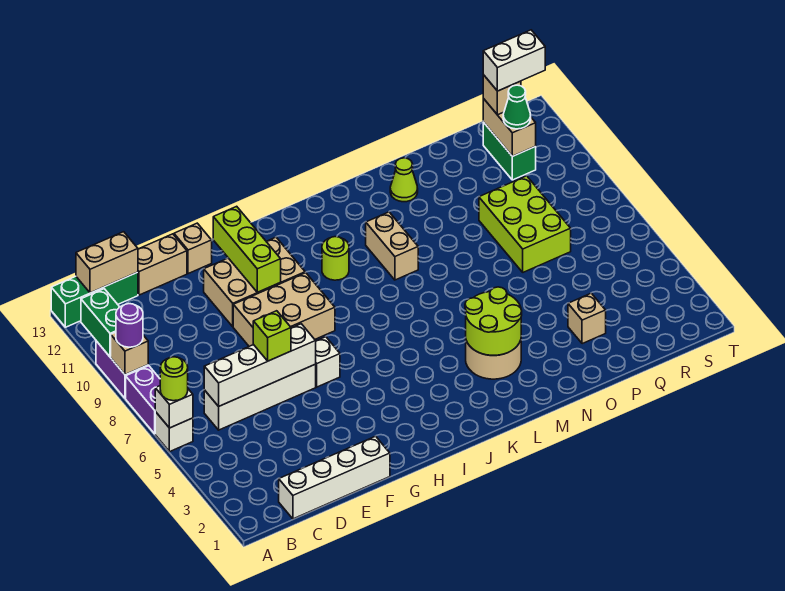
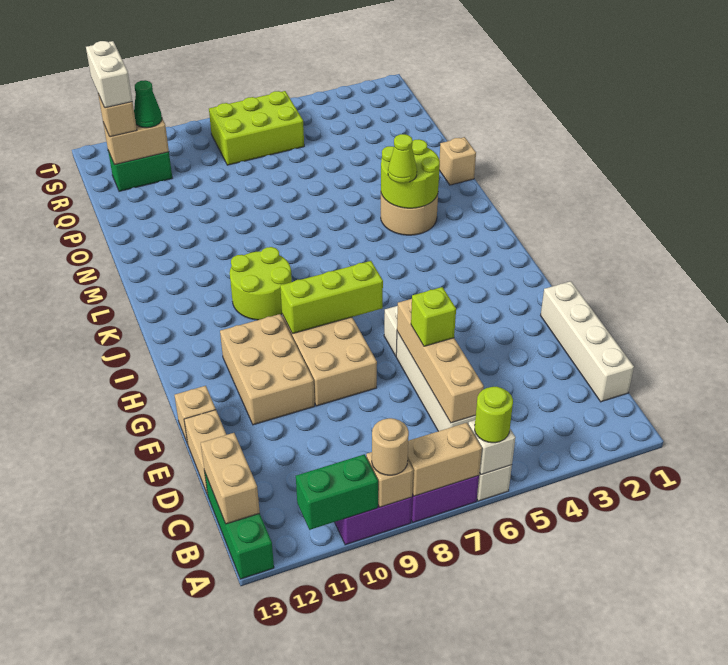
purple round brick A9 level 3 -> tan round brick A9 level 3
white brick C6:F6 level 2 -> tan brick C6:F6 level 2
lime brick G10:G12 level 2 -> lime brick H7:H9 level 2
lime round brick J10 level 1 -> lime round brick J9:K10 level 1
tan brick L9:L10 level 1 -> tan brick A7:A8 level 2
lime cone N12 level 1 -> lime cone L4 level 3
tan brick P3 level 1 -> tan brick N1 level 1
lime brick P7:Q9 level 1 -> lime brick R6:S8 level 1

